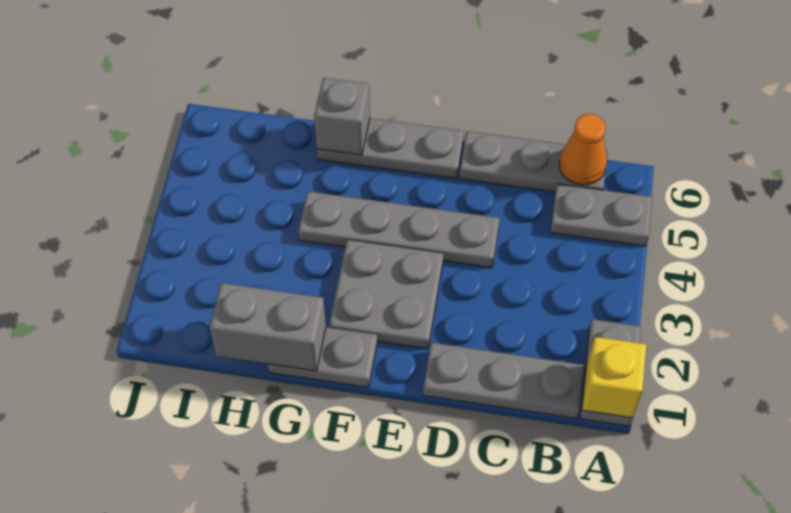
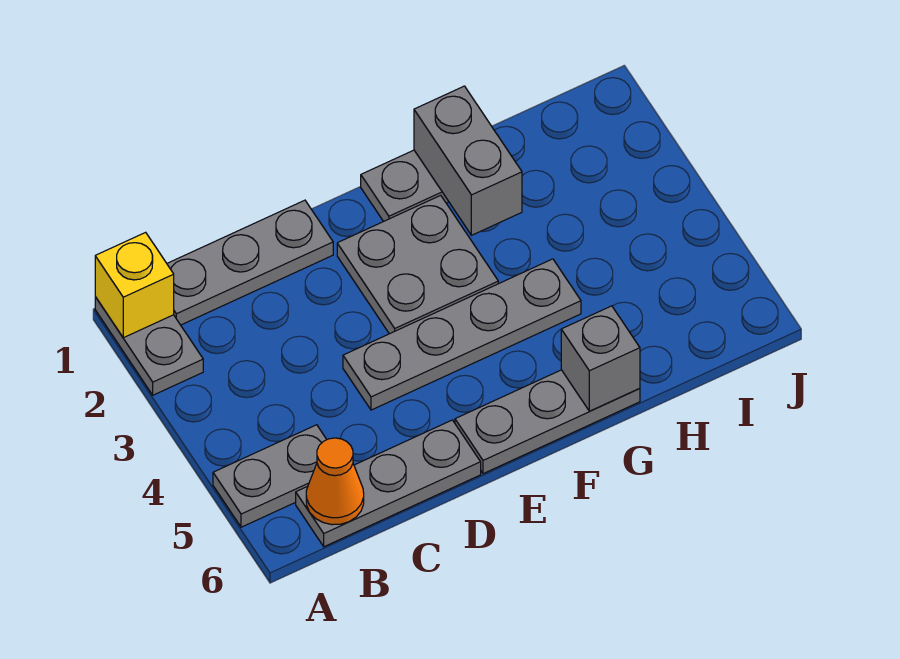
grey brick G1:H1 level 2 -> grey brick G1:G2 level 2

